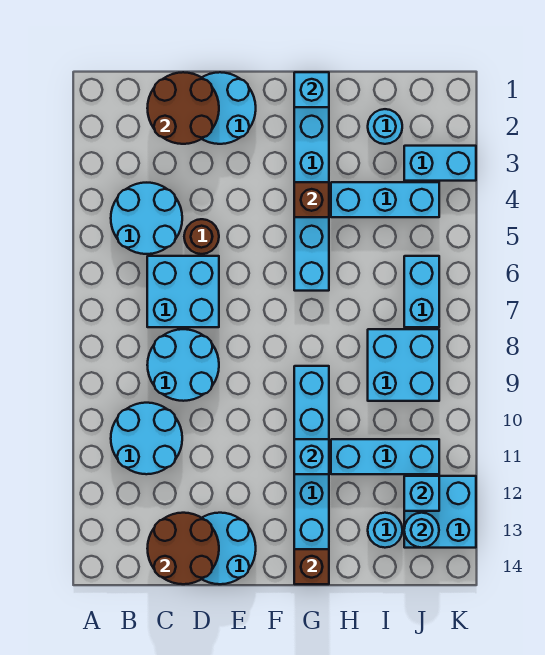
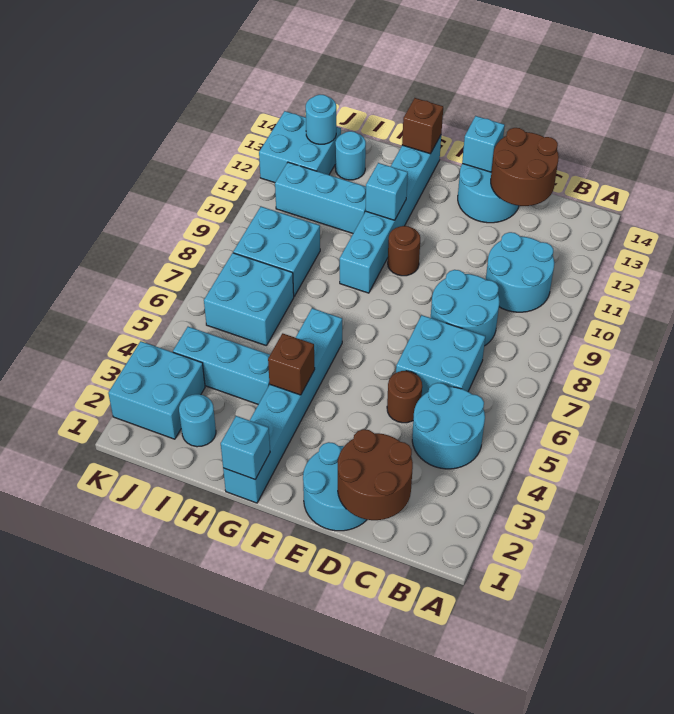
none -> brown round brick F10 level 1
cyan brick J3:K3 level 1 -> cyan brick J2:K3 level 1
cyan brick J6:J7 level 1 -> cyan brick I6:J7 level 1
cyan brick J12 level 2 -> cyan brick E14 level 2

